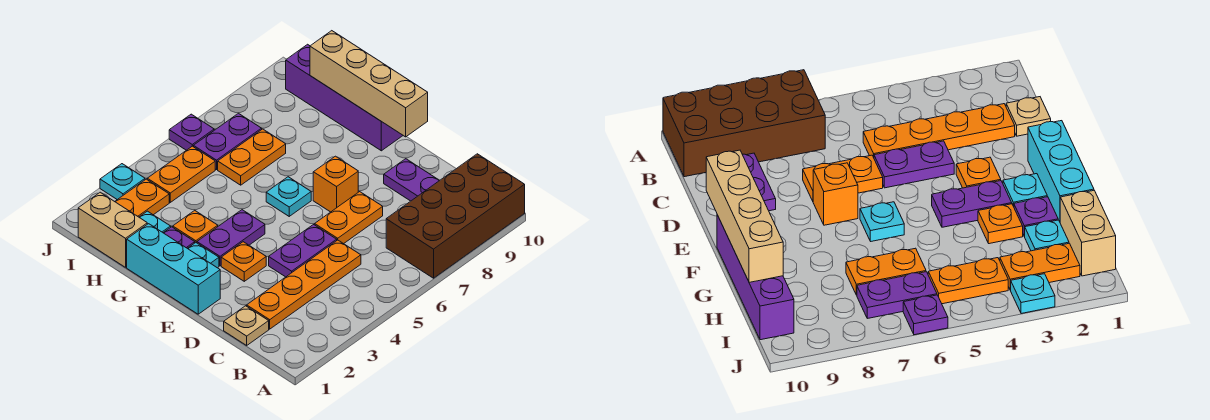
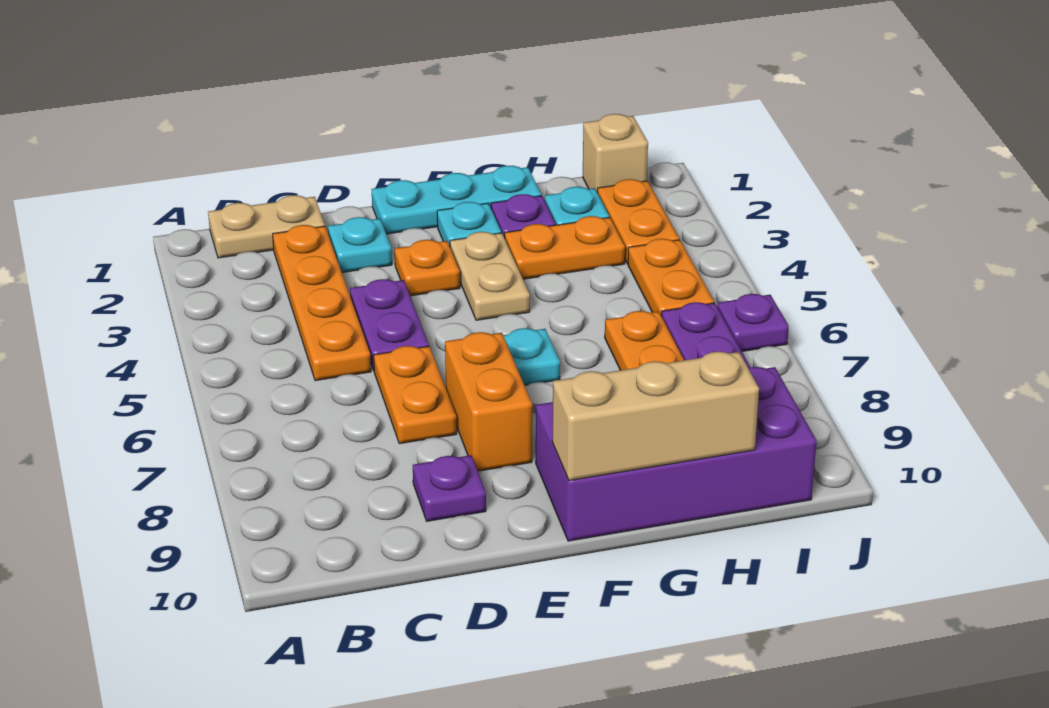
brown brick A7:B10 level 1 -> none
tan plate C1 level 1 -> tan plate B1:C1 level 1
purple plate C9:D9 level 1 -> purple plate D9 level 1
cyan brick E1:G1 level 1 -> cyan plate E1:G1 level 1
orange brick E7 level 1 -> orange brick E7:E8 level 1
tan brick E10:H10 level 2 -> tan brick F10:H10 level 2
purple plate F3:F4 level 1 -> tan plate F3:F4 level 1
purple brick F10:I10 level 1 -> purple brick F9:I10 level 1
orange plate G3 level 1 -> orange plate G3:H3 level 1
tan brick H1:I1 level 1 -> tan brick I1 level 1
cyan plate J3 level 1 -> cyan plate D2 level 1

